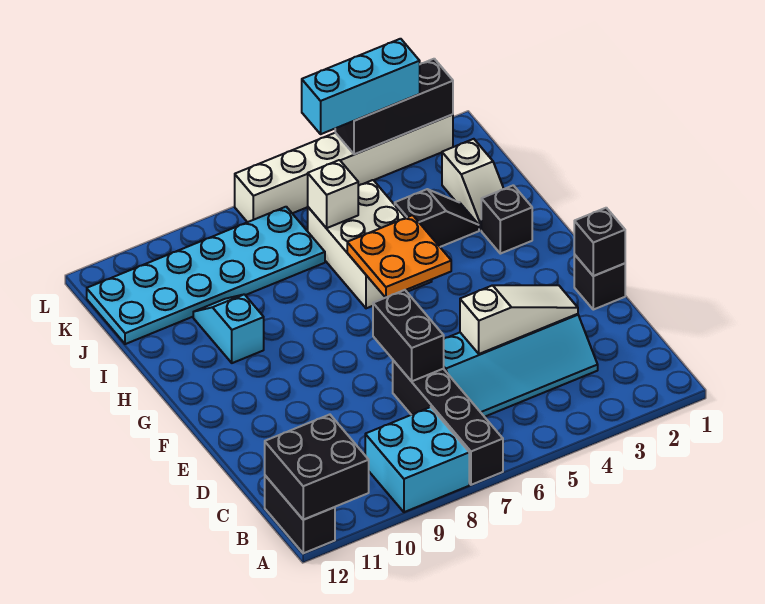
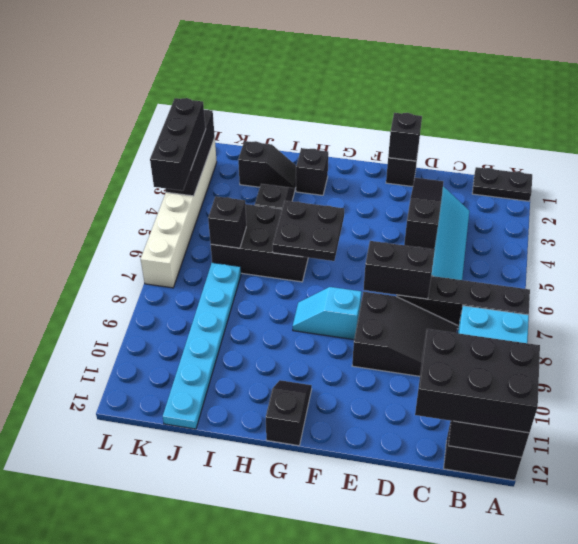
none -> black plate A1:B1 level 1
none -> black brick A11:C12 level 3
none -> black slope C8:E9 level 1 top E
white slope D3:D5 level 2 top 5 -> black slope D3:D5 level 2 top 5
orange plate G5:H6 level 2 -> black plate G5:H6 level 2
none -> black slope G11:G12 level 1 top 12
white brick H5:J6 level 1 -> black brick H5:J6 level 1
cyan slope H10:I10 level 1 top H -> cyan slope F8:G8 level 1 top F
white slope I2:J2 level 1 top J -> black slope I2:J2 level 1 top J
white brick J6 level 2 -> black brick J6 level 2
cyan plate J7:K12 level 1 -> cyan plate J7:J12 level 1
cyan brick L3:L5 level 3 -> black brick L3:L5 level 3

